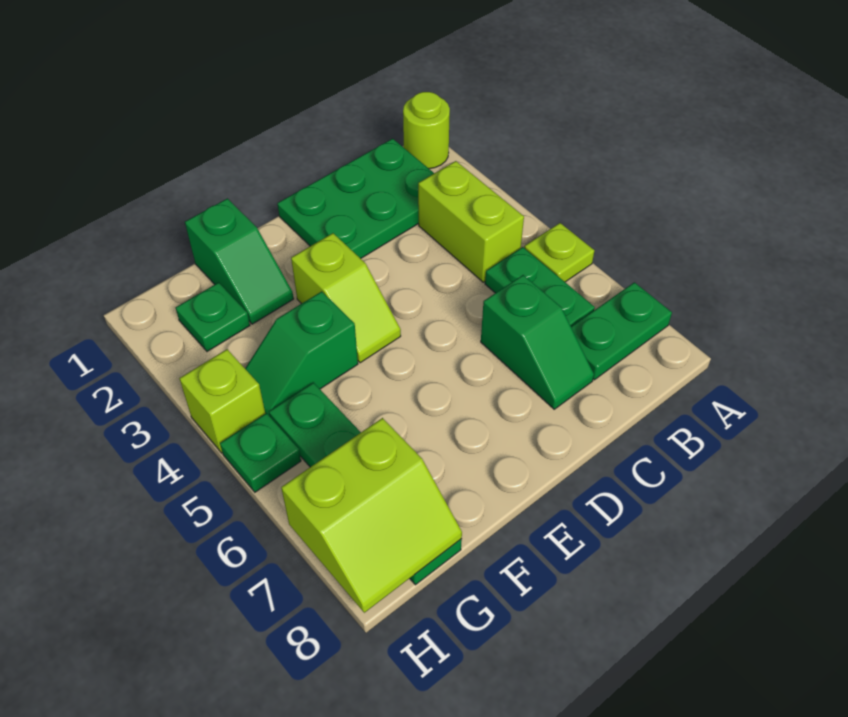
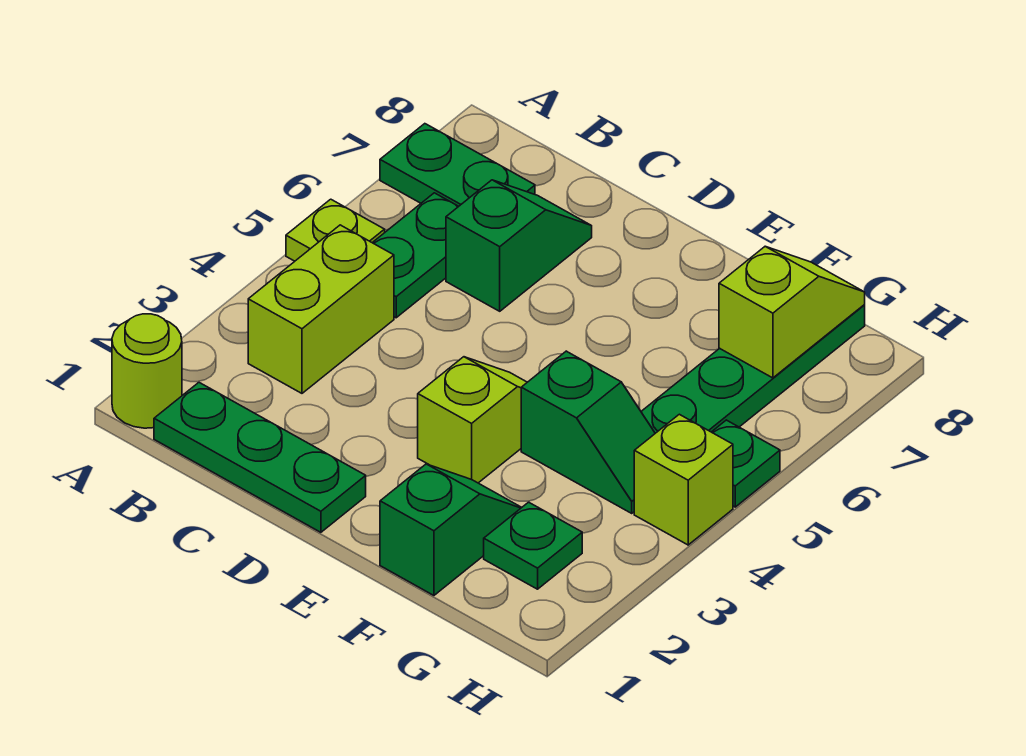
green plate B1:D2 level 1 -> green plate B1:D1 level 1
lime slope G7:H8 level 2 top 7 -> lime slope G7:G8 level 2 top 7

